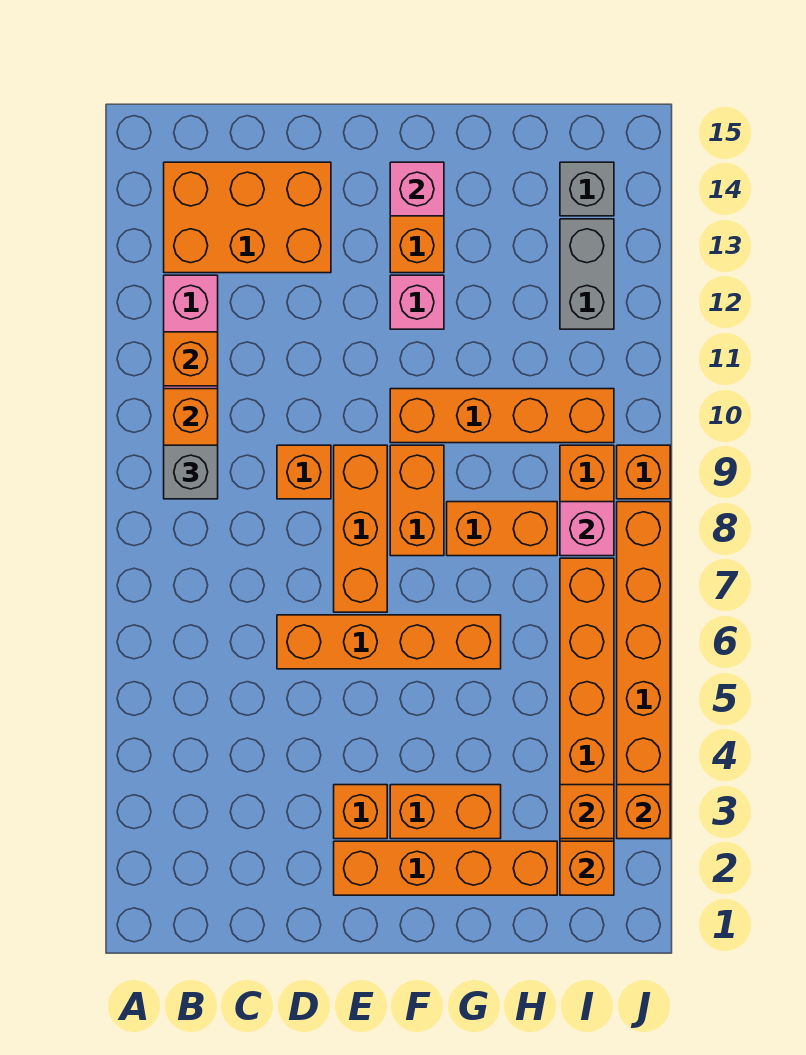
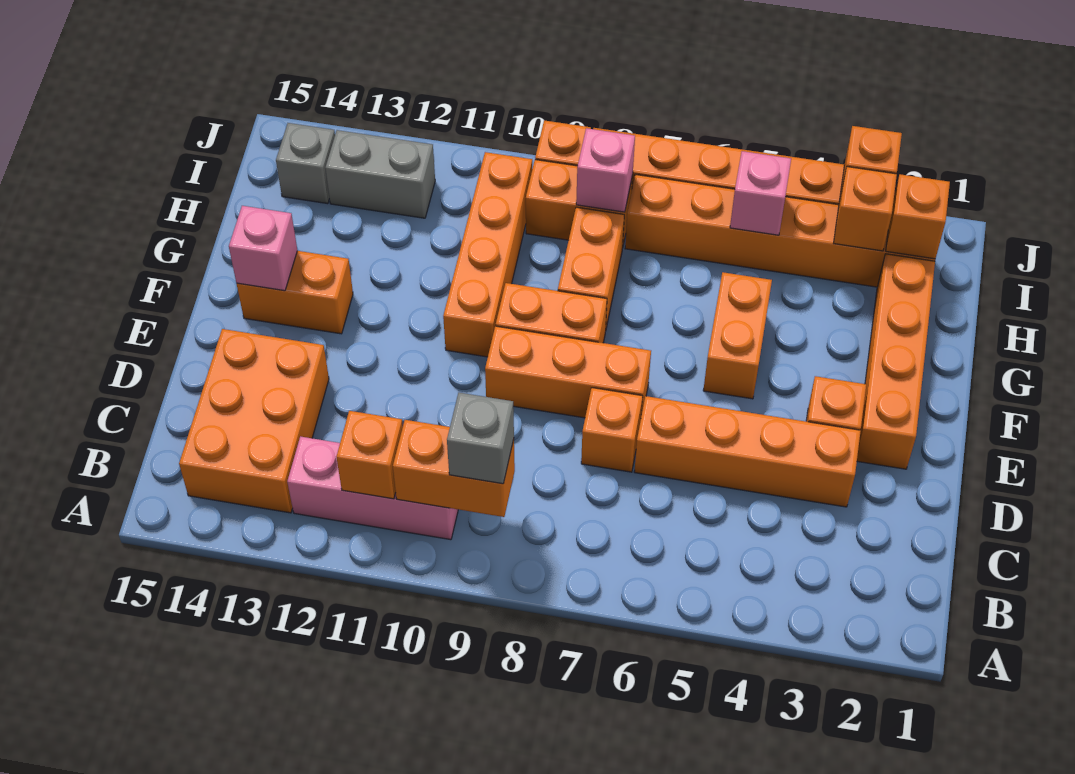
orange brick D6:G6 level 1 -> orange brick D3:D6 level 1
orange brick D9 level 1 -> orange brick D7 level 1
orange brick F3:G3 level 1 -> orange brick F5:G5 level 1
pink brick F12 level 1 -> pink brick I5 level 2

